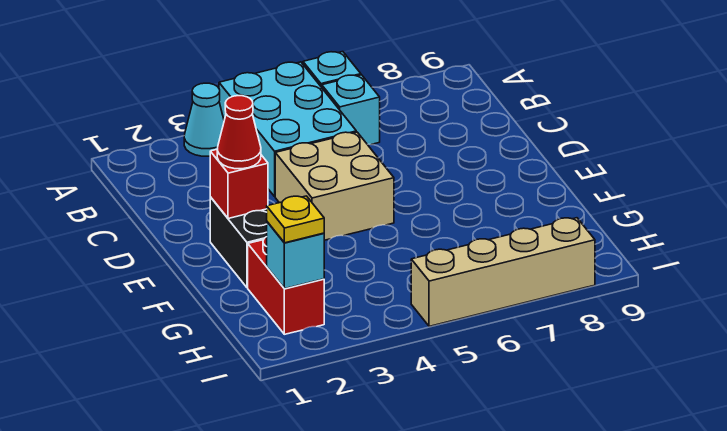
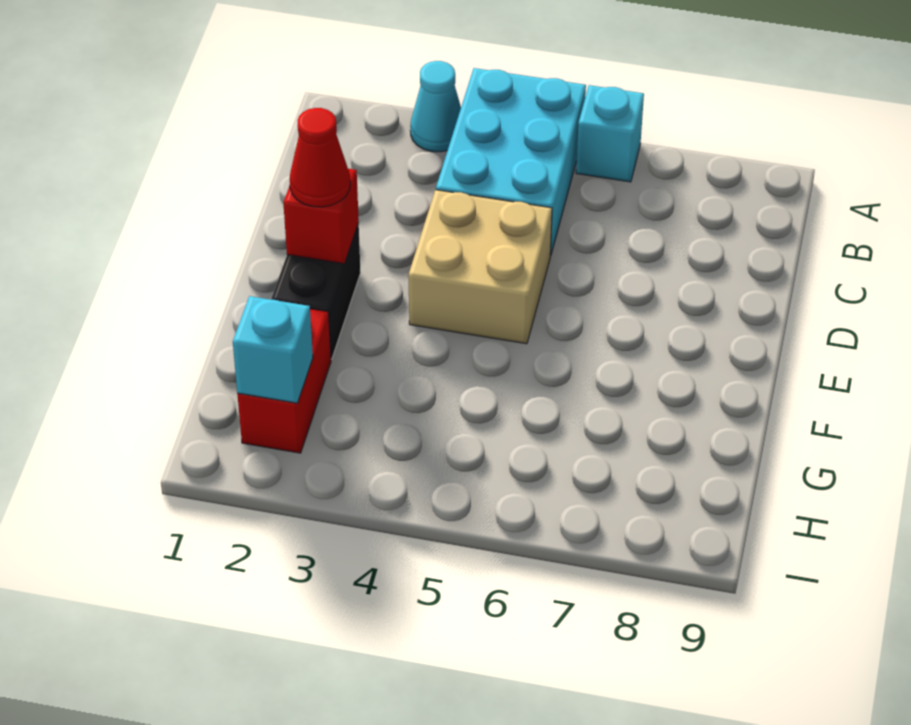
cyan brick B6 level 1 -> none
yellow plate H2 level 3 -> none
tan brick I5:I8 level 1 -> none

